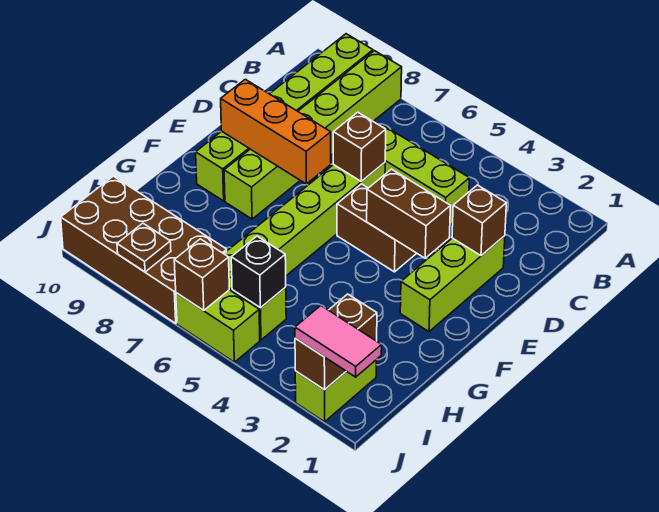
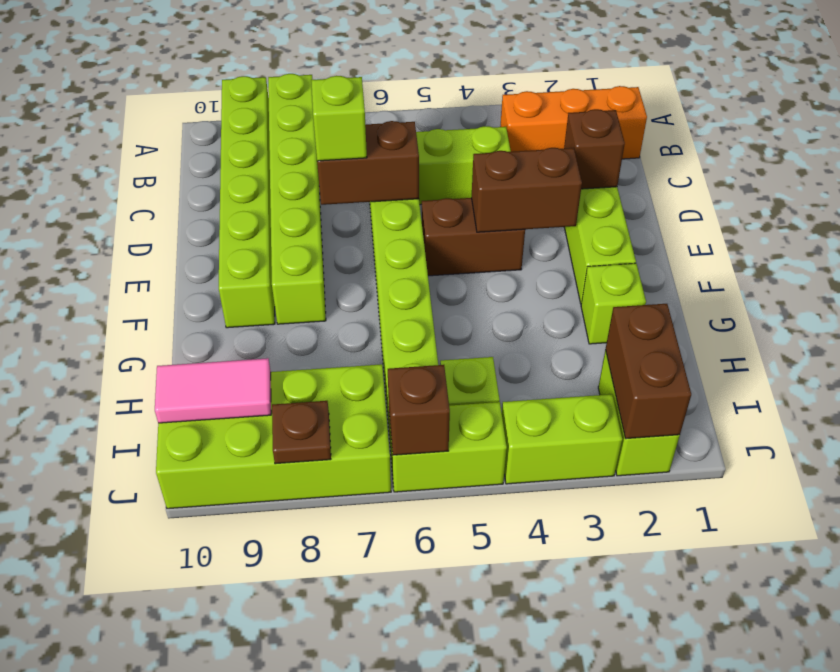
brown brick D6 level 2 -> brown brick D6:D7 level 2
none -> lime brick D7 level 3
orange brick E7:E9 level 2 -> orange brick B1:B3 level 1
none -> lime brick G2 level 1
black brick I5 level 2 -> none
brown brick I7:J10 level 1 -> lime brick I7:J10 level 1
pink tile J1:J2 level 3 -> pink tile I9:I10 level 2
none -> lime brick J3:J4 level 1

